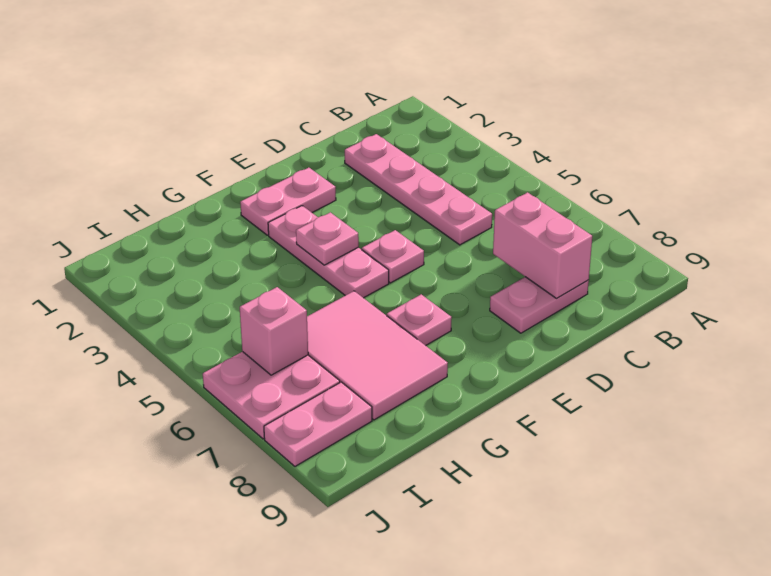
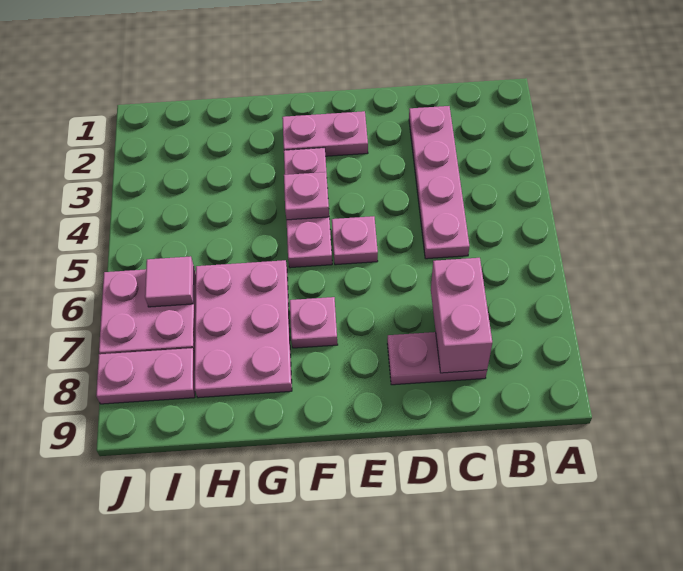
pink tile G6:H8 level 1 -> pink plate G6:H8 level 1
pink brick I6 level 2 -> pink tile I6 level 2

